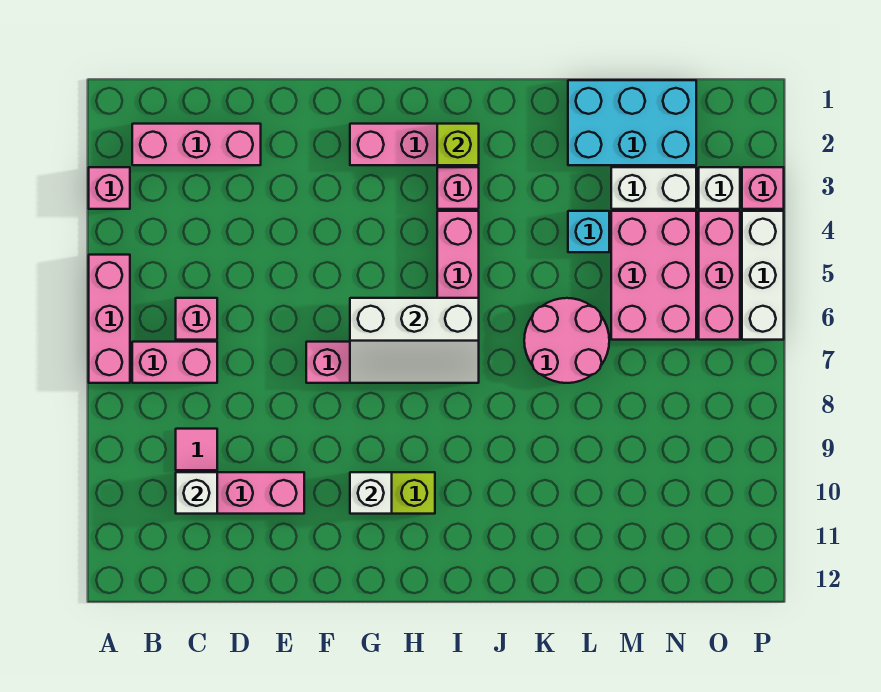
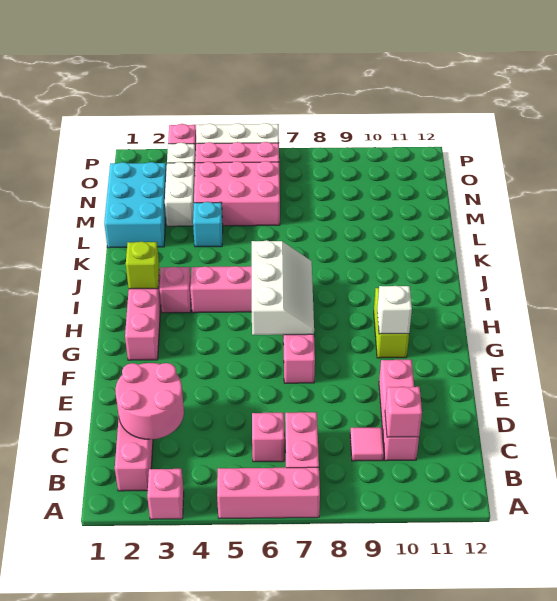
white brick C10 level 2 -> pink brick C10 level 2
pink round brick K6:L7 level 1 -> pink round brick C2:D3 level 2

